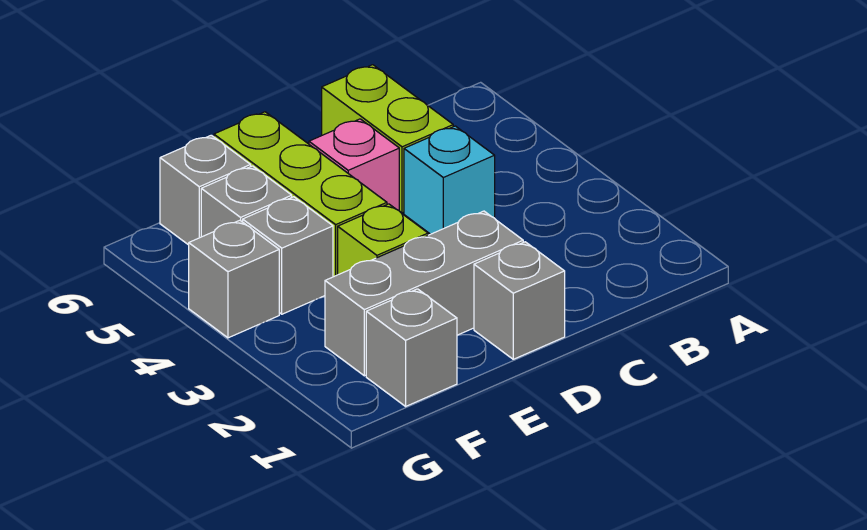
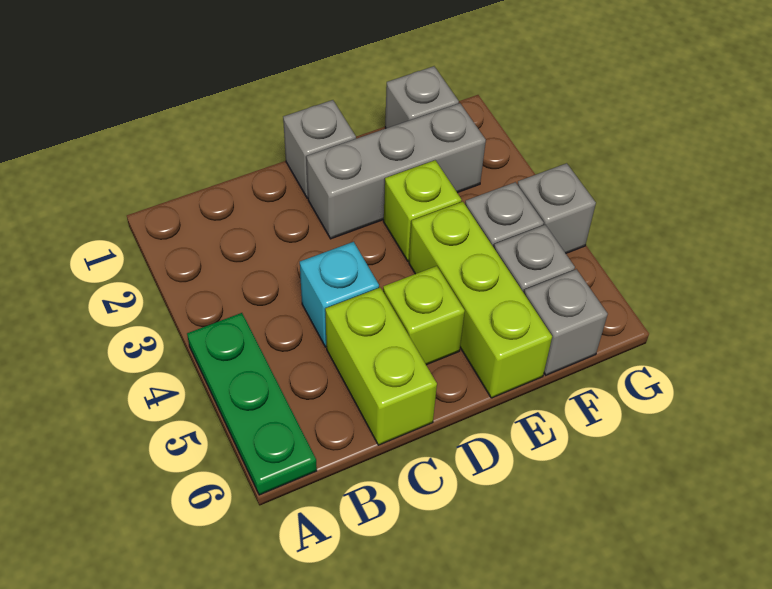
none -> green plate A4:A6 level 1
pink brick D5 level 1 -> lime brick D5 level 1

